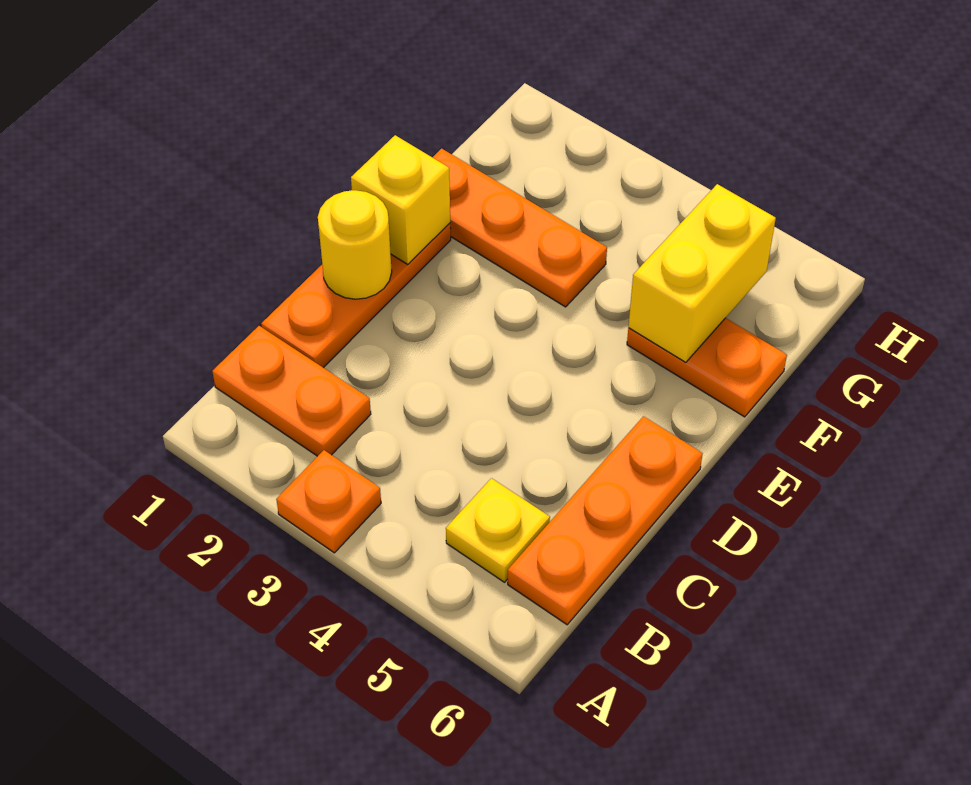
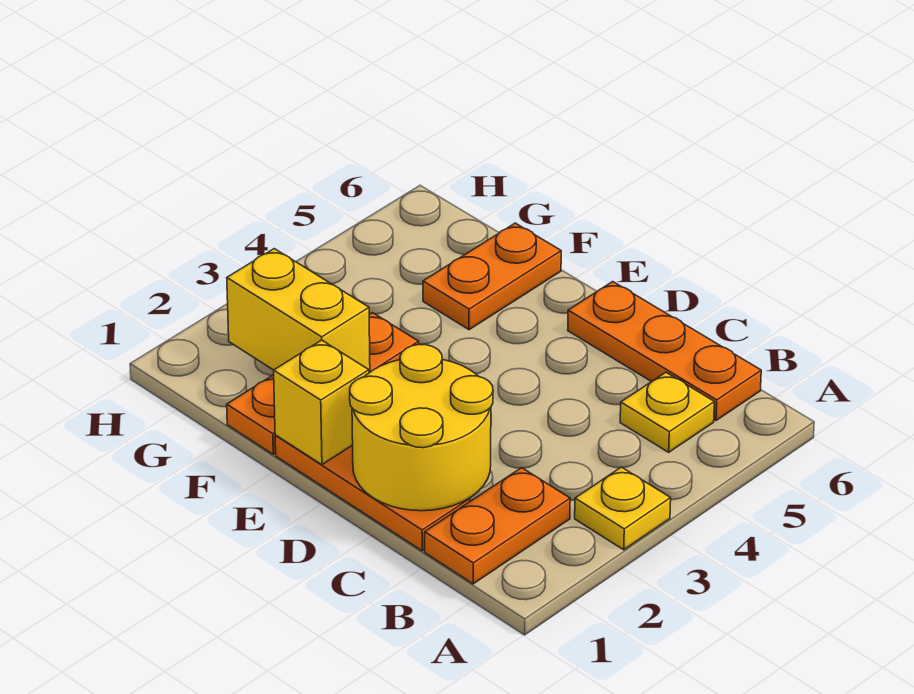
orange plate A3 level 1 -> yellow plate A3 level 1
yellow round brick D1 level 2 -> yellow round brick C1:D2 level 2
yellow brick F5:G5 level 2 -> yellow brick F2:G2 level 2

